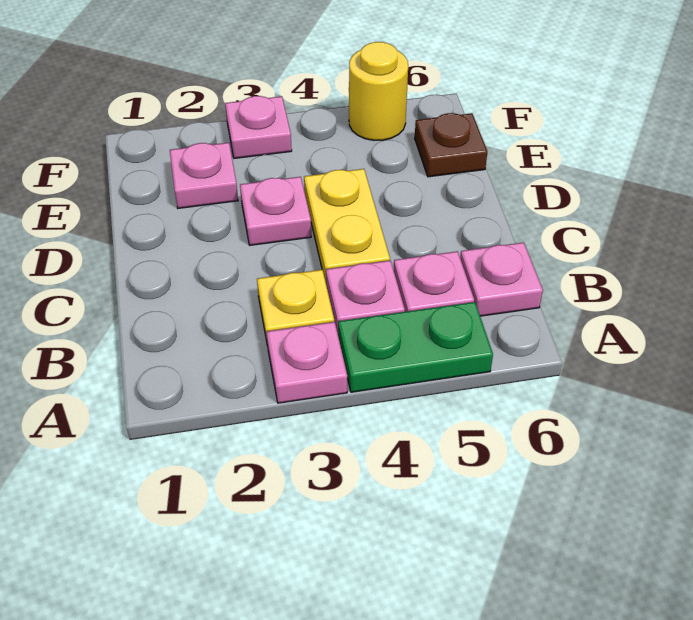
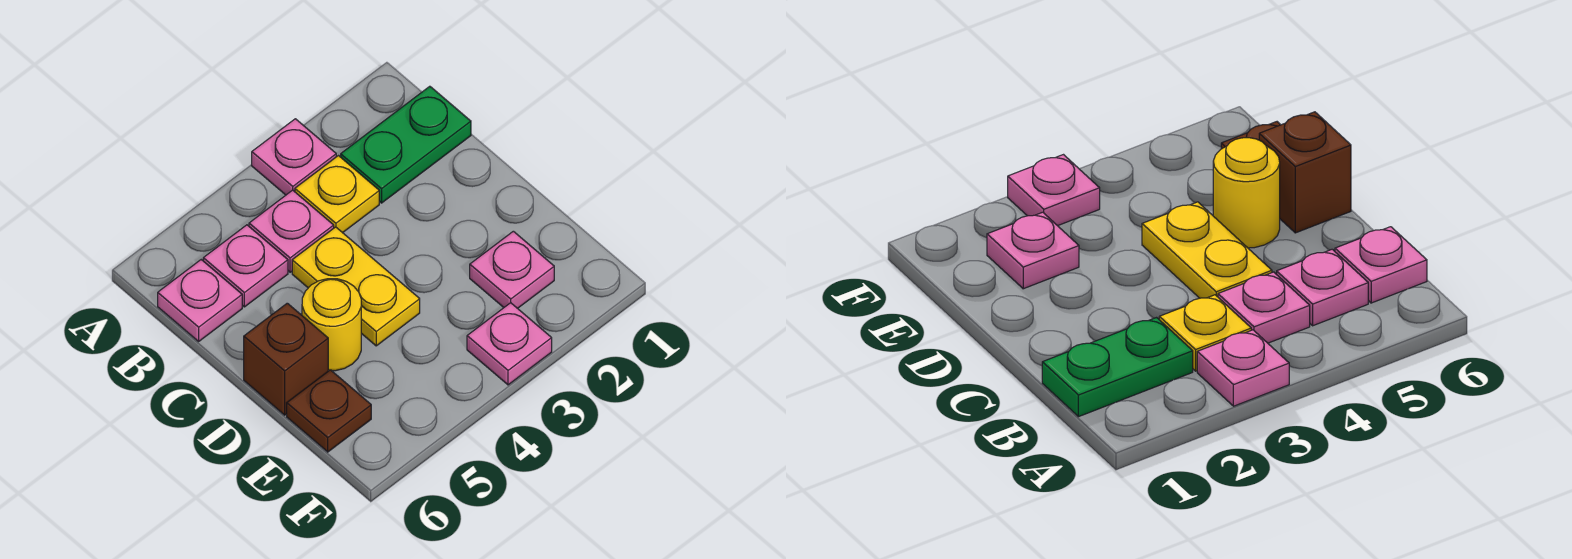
green plate A4:A5 level 1 -> green plate B1:B2 level 1
pink plate D3 level 1 -> none
none -> brown brick D6 level 1
yellow round brick F5 level 1 -> yellow round brick D5 level 1

